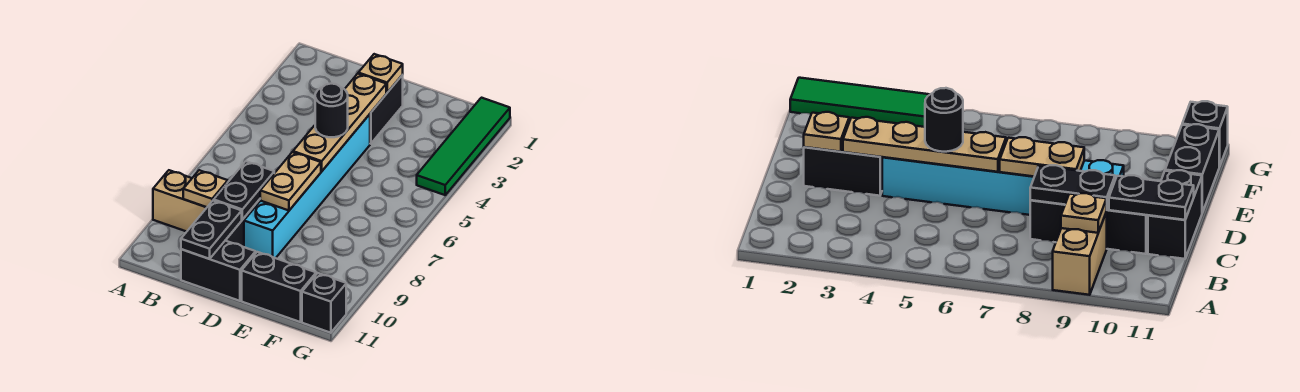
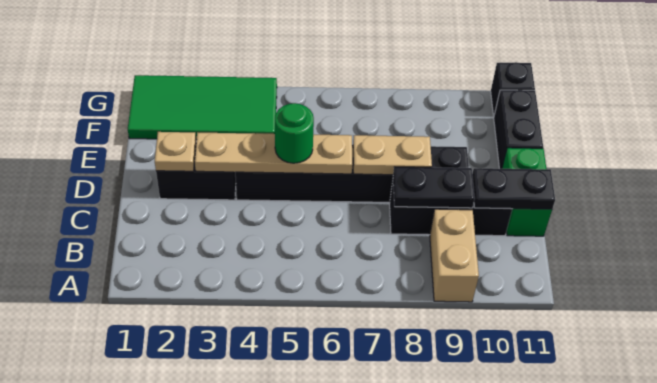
tan plate B9 level 2 -> none
black brick C11:D11 level 1 -> green brick C11:D11 level 1
cyan brick D4:D9 level 1 -> black brick D4:D9 level 1
black round brick D5 level 3 -> green round brick D5 level 3
green tile G1:G4 level 1 -> green tile F1:G4 level 1

